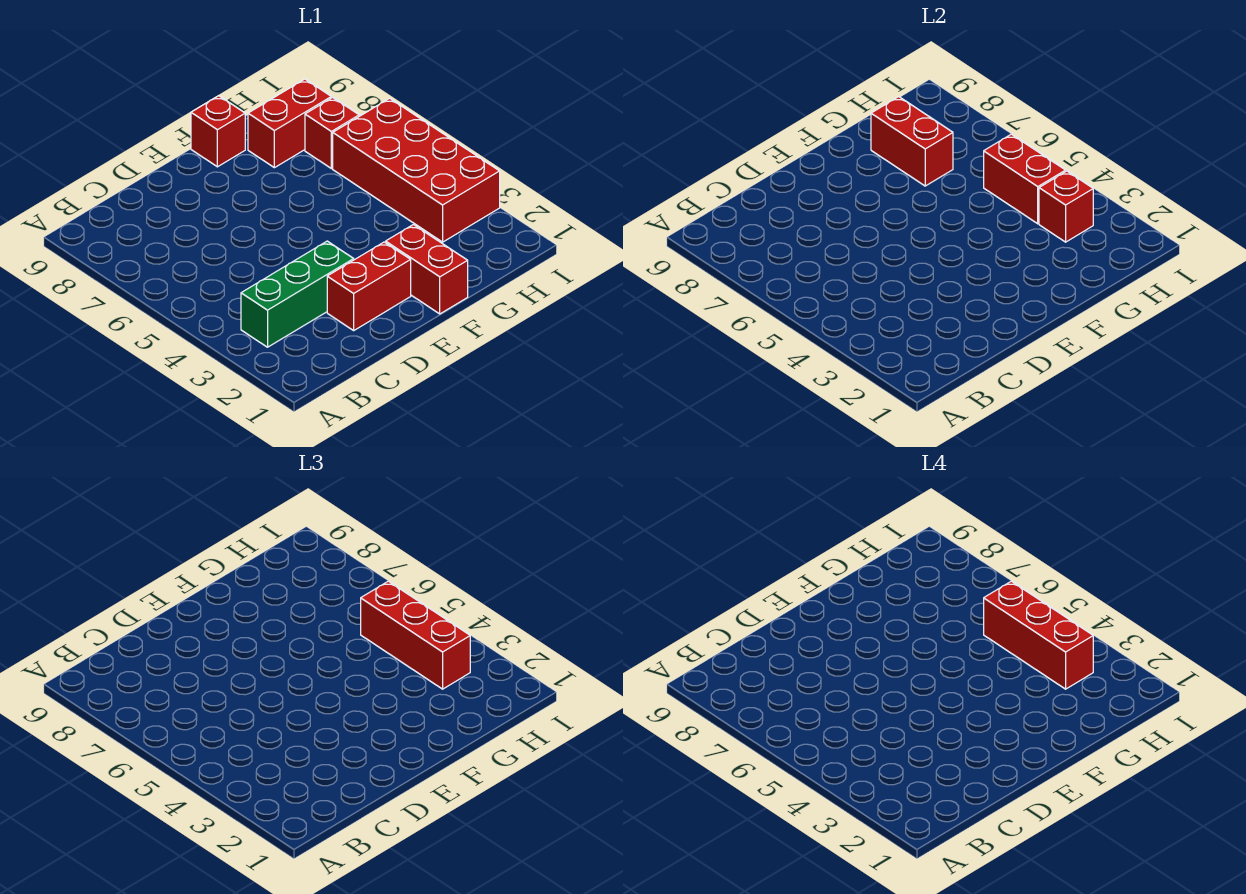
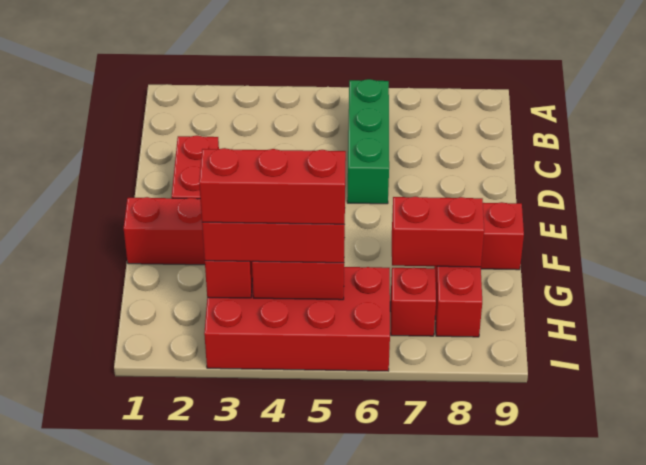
green brick B3:D3 level 1 -> green brick B6:D6 level 1

